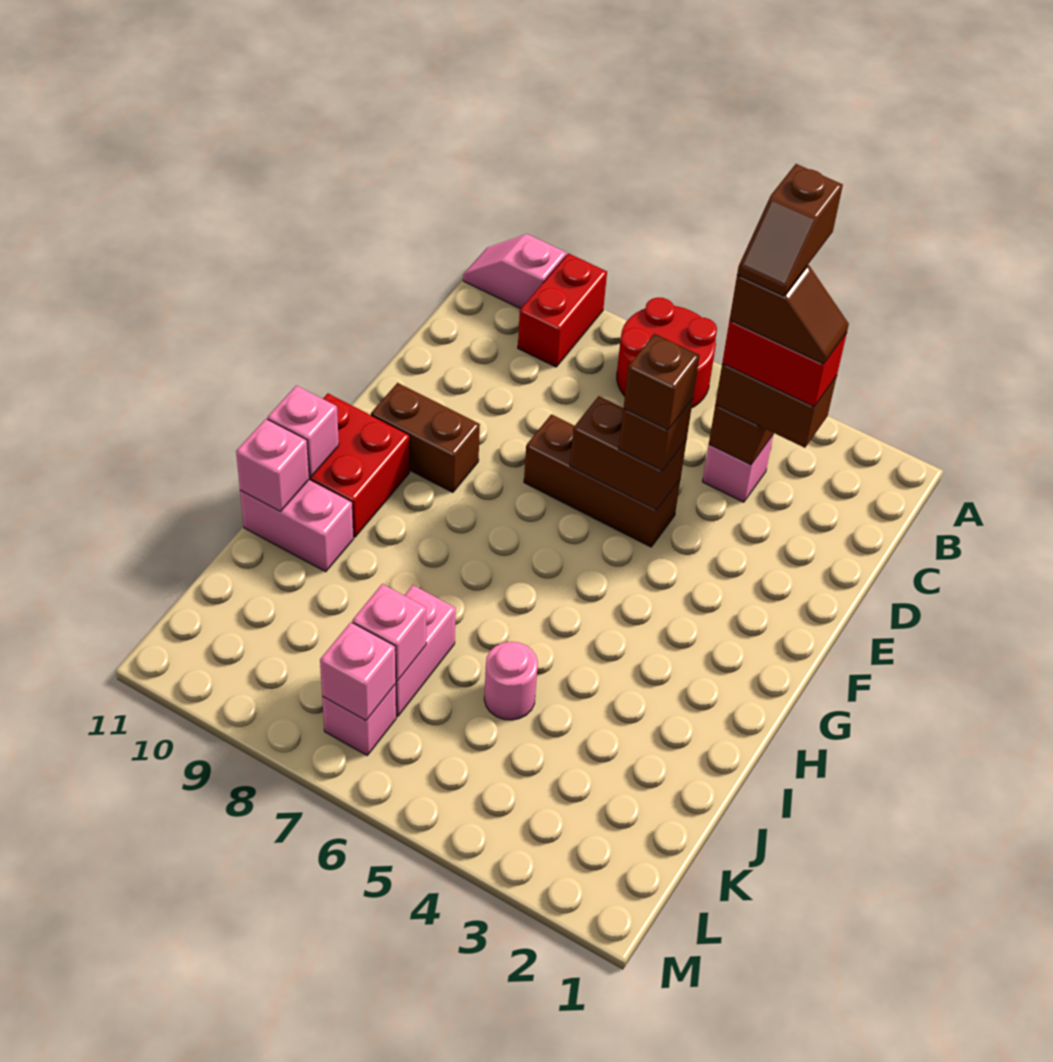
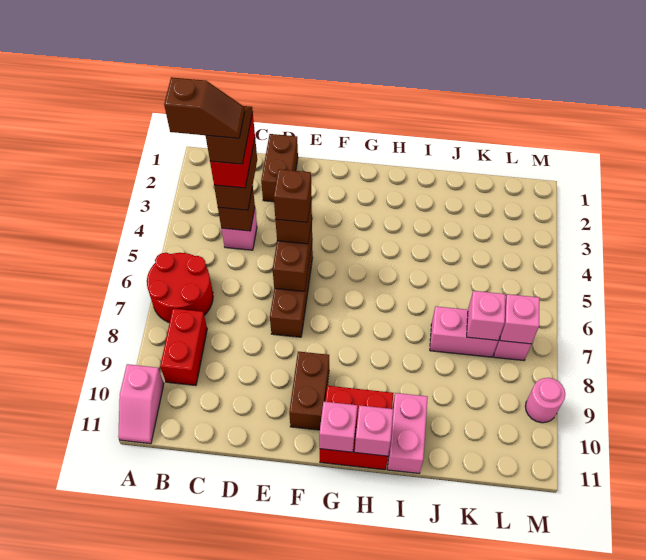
red brick A9:B9 level 1 -> red brick B8:B9 level 1
none -> brown brick D1:D2 level 1
pink brick I11 level 2 -> pink brick G11 level 2
pink round brick J5 level 1 -> pink round brick M9 level 1

